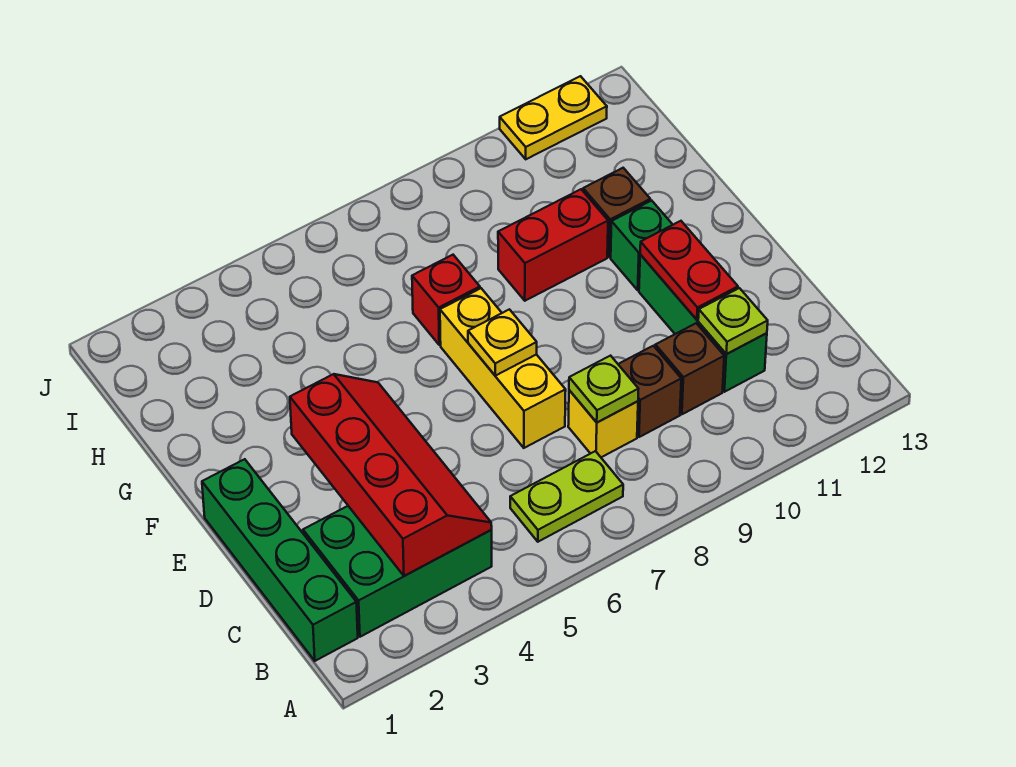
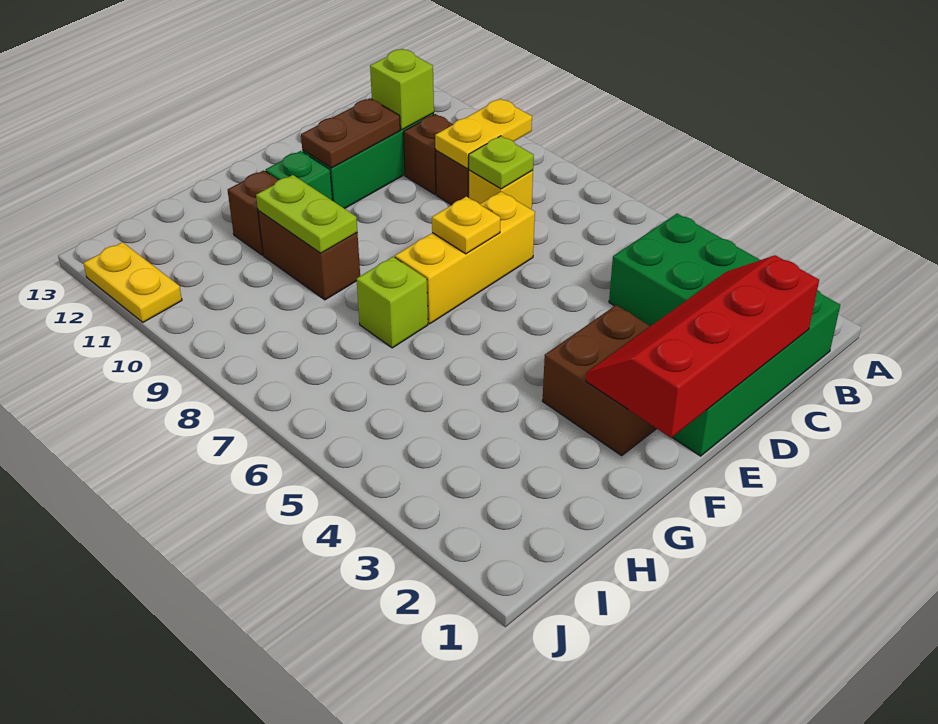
red slope B3:E4 level 2 top 3 -> red slope C1:F2 level 2 top 1
lime plate B6:B7 level 1 -> lime plate G9:G10 level 2
none -> yellow plate B9:C9 level 2
lime plate C11 level 2 -> lime brick C11 level 2
red plate D11:E11 level 2 -> brown plate D11:E11 level 2
none -> brown brick E2:F3 level 1
red brick G7 level 1 -> lime brick G7 level 1
red brick G9:G10 level 1 -> brown brick G9:G10 level 1

